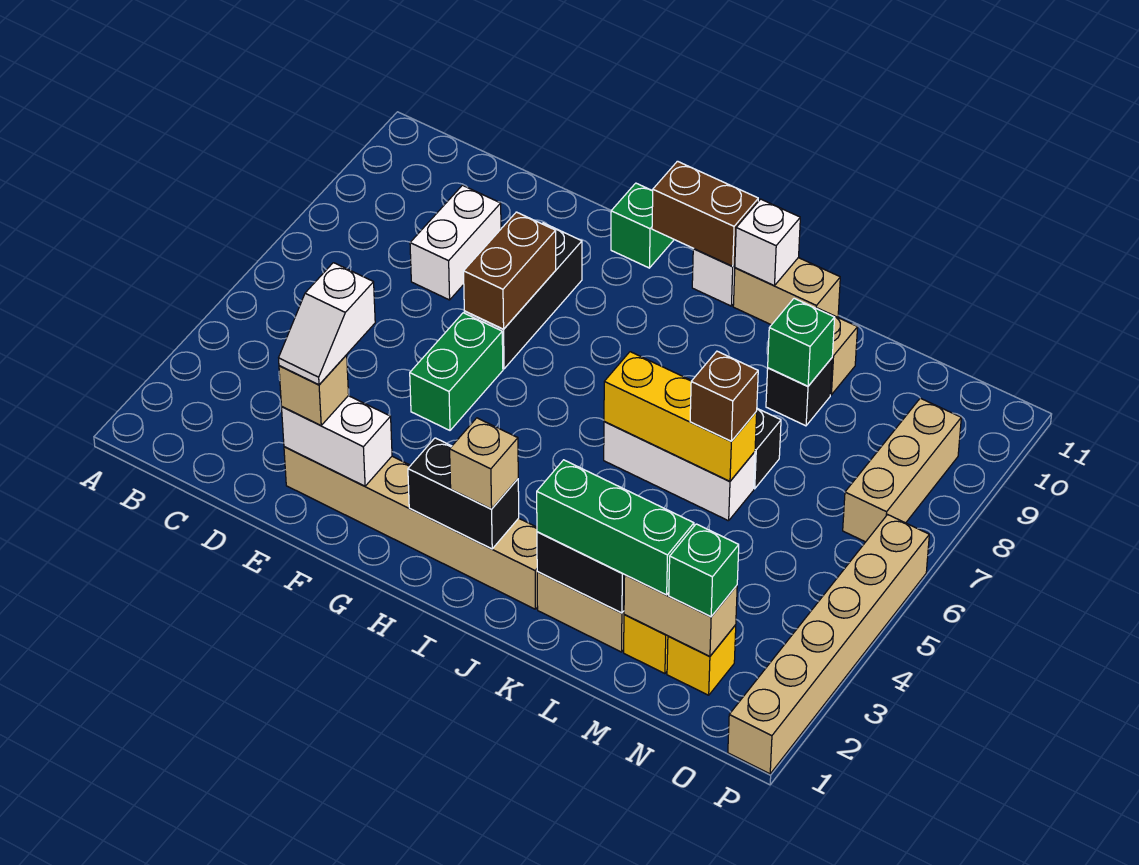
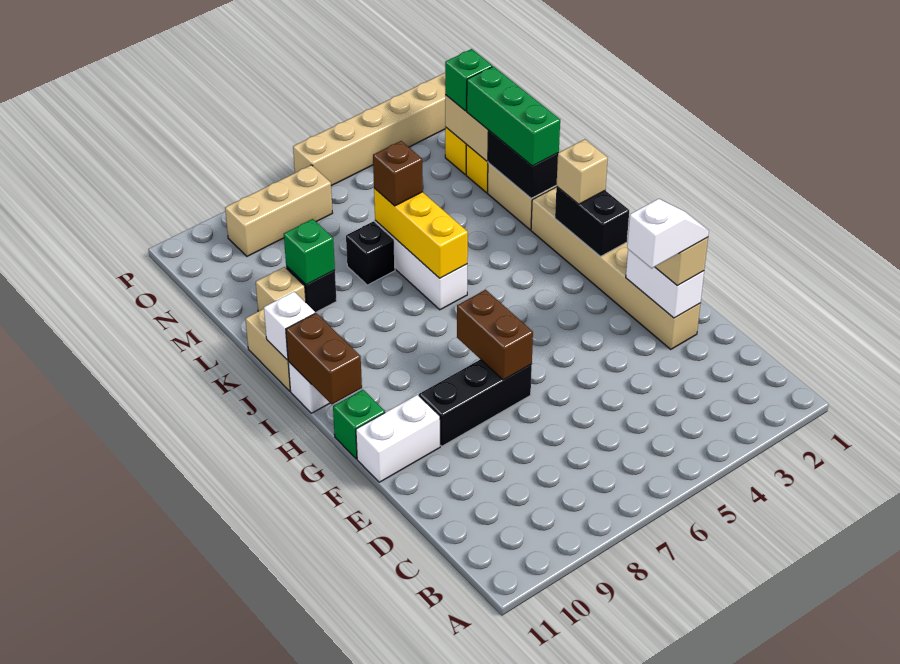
white brick D8:D9 level 1 -> white brick F10:F11 level 1
green brick F5:F6 level 1 -> none
brown brick F7:F8 level 2 -> brown brick F7:G7 level 2

